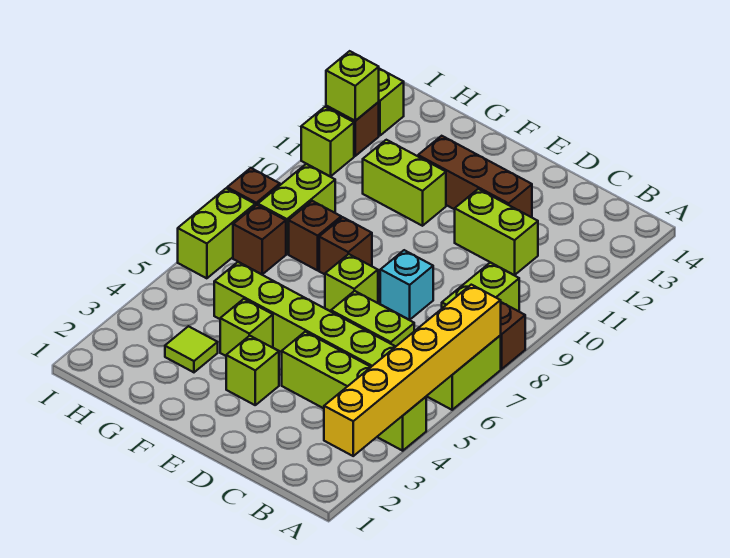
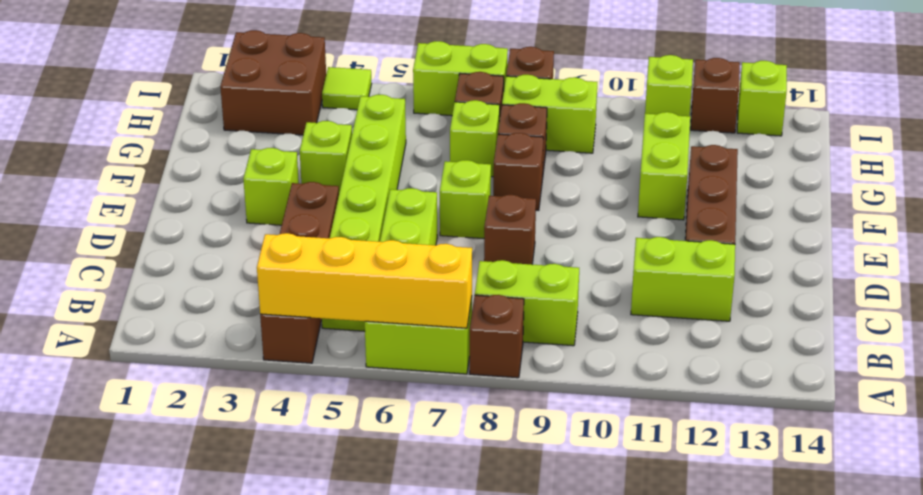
yellow brick A2:A7 level 2 -> yellow brick A4:A7 level 2
lime brick A4:D4 level 1 -> brown brick A4:D4 level 1
lime brick C11:D11 level 1 -> lime brick C11:C12 level 1
cyan brick D8 level 1 -> brown brick D8 level 1
lime tile G3 level 1 -> lime tile I4 level 1
none -> brown brick H2:I3 level 1
lime brick I12 level 2 -> lime brick G7 level 1

